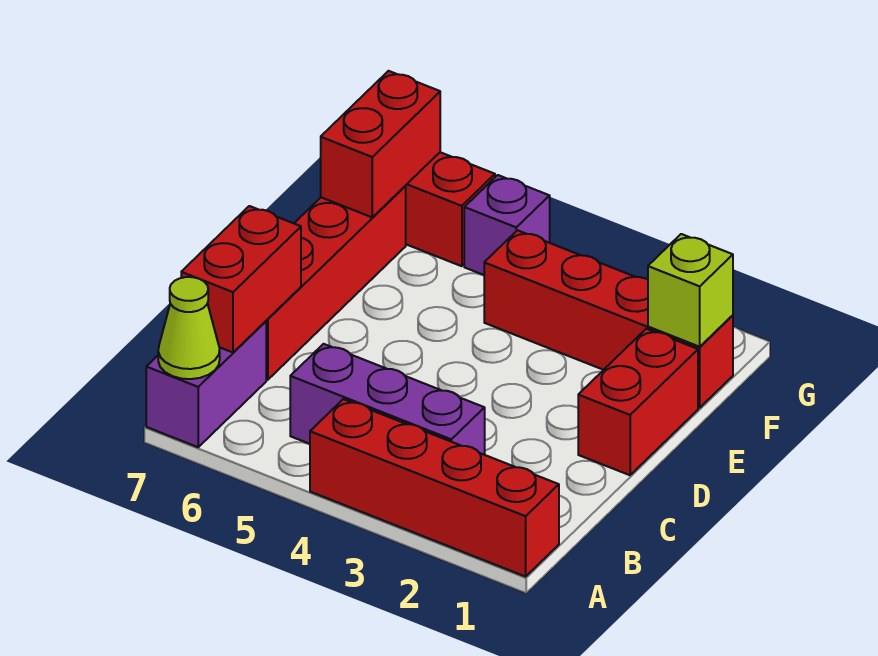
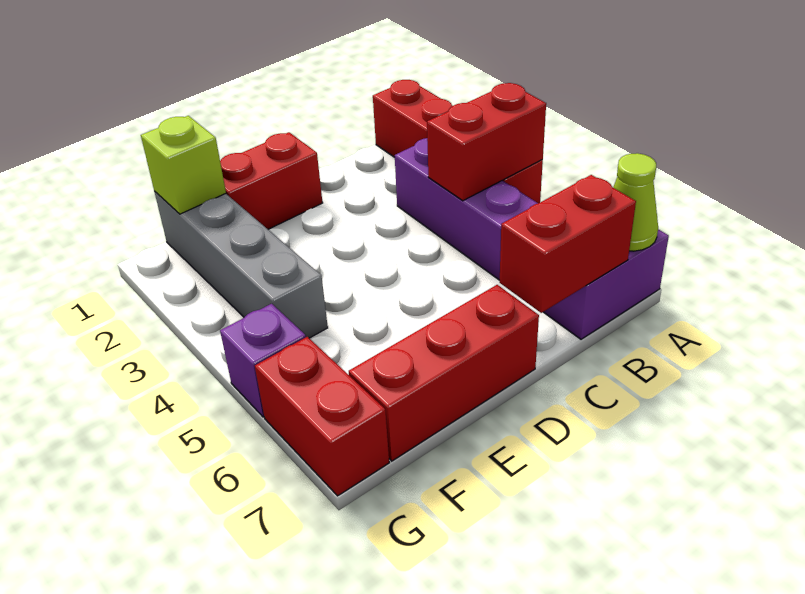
red brick C7:F7 level 1 -> red brick D7:F7 level 1
red brick F1:F4 level 1 -> grey brick F1:F4 level 1
red brick F7:G7 level 2 -> red brick A4:B4 level 2

